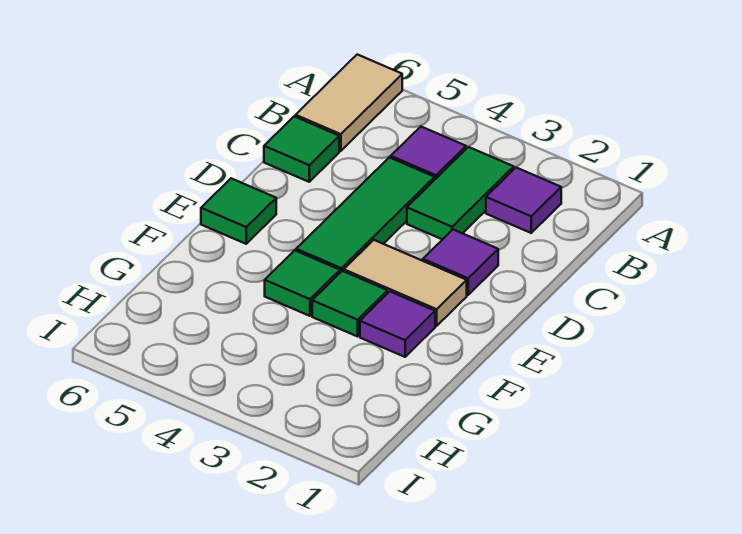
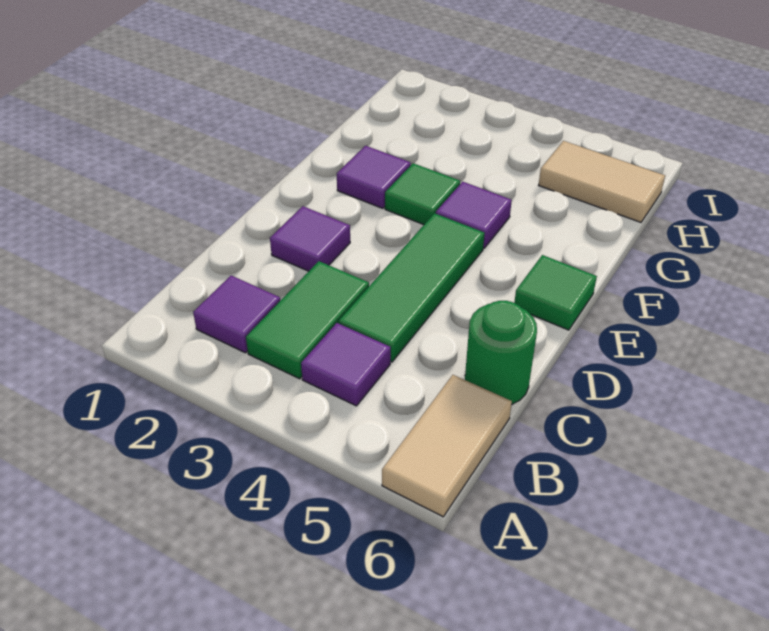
green tile C6 level 1 -> green round brick C6 level 1
tan tile E2:E3 level 1 -> tan tile H5:H6 level 1
green tile F4 level 1 -> purple tile F4 level 1

